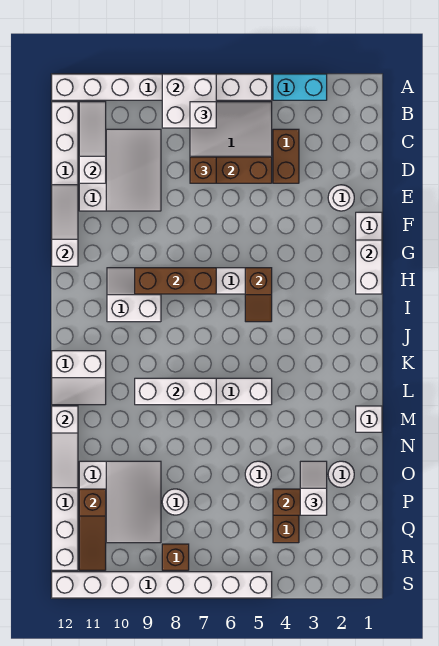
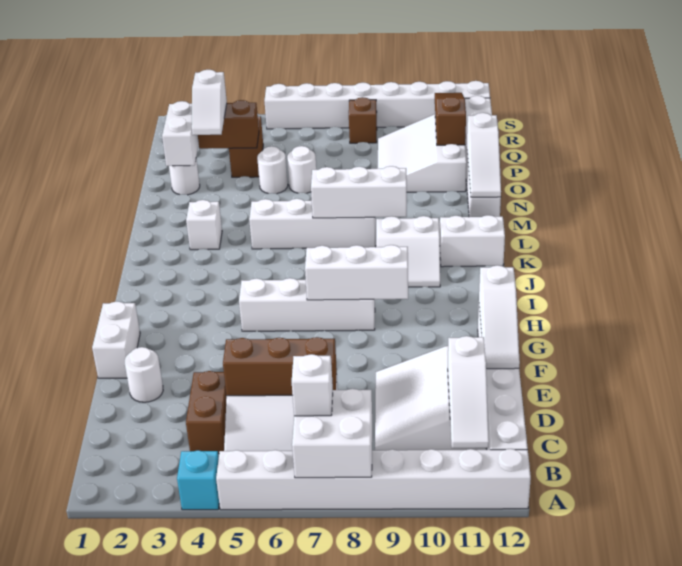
cyan brick A3:A4 level 1 -> cyan brick A4 level 1
brown brick D7 level 3 -> none
white brick G1:H1 level 2 -> white brick O2:P2 level 2
brown slope H5:I5 level 2 top H -> none
brown brick H7:H9 level 2 -> white brick H7:H9 level 2
white slope H9:I10 level 1 top I -> white slope J9:K10 level 1 top K
white brick M1 level 1 -> white brick L3 level 1
white slope M12:O12 level 2 top M -> white slope M12:O12 level 2 top O
white round brick P8 level 1 -> white round brick O6 level 1

